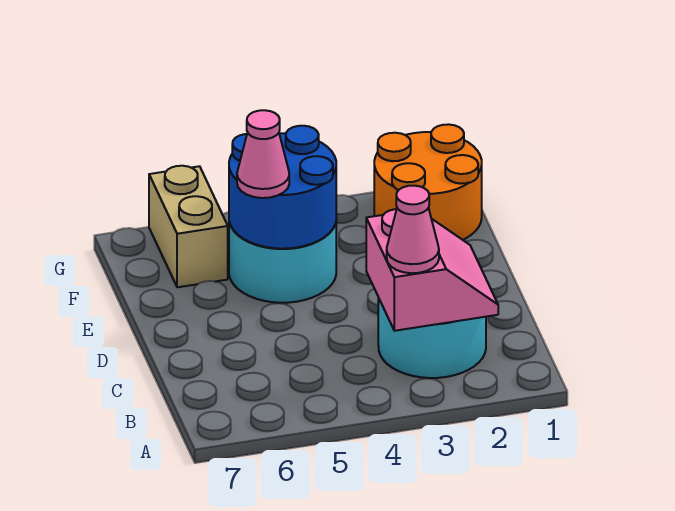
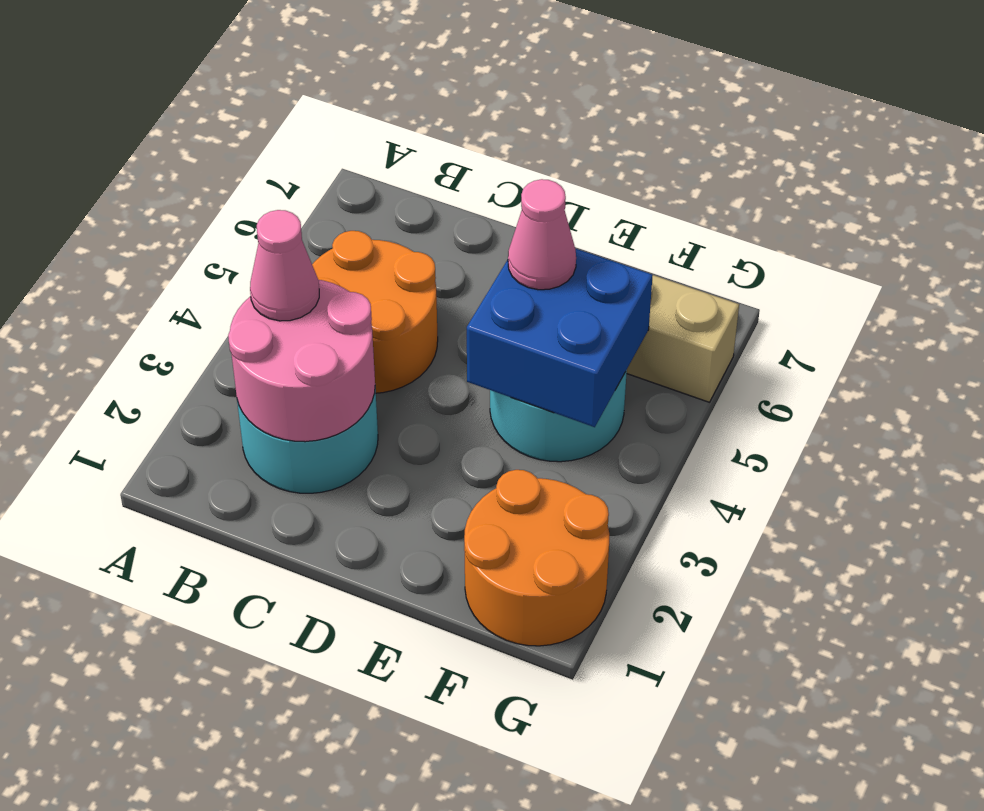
pink slope B2:C3 level 2 top 3 -> pink round brick B2:C3 level 2
none -> orange round brick B4:C5 level 1
blue round brick E4:F5 level 2 -> blue brick E4:F5 level 2

